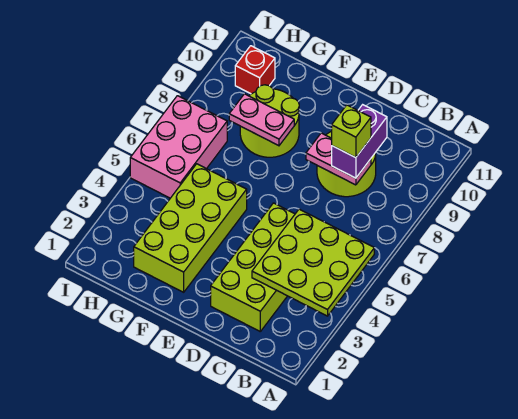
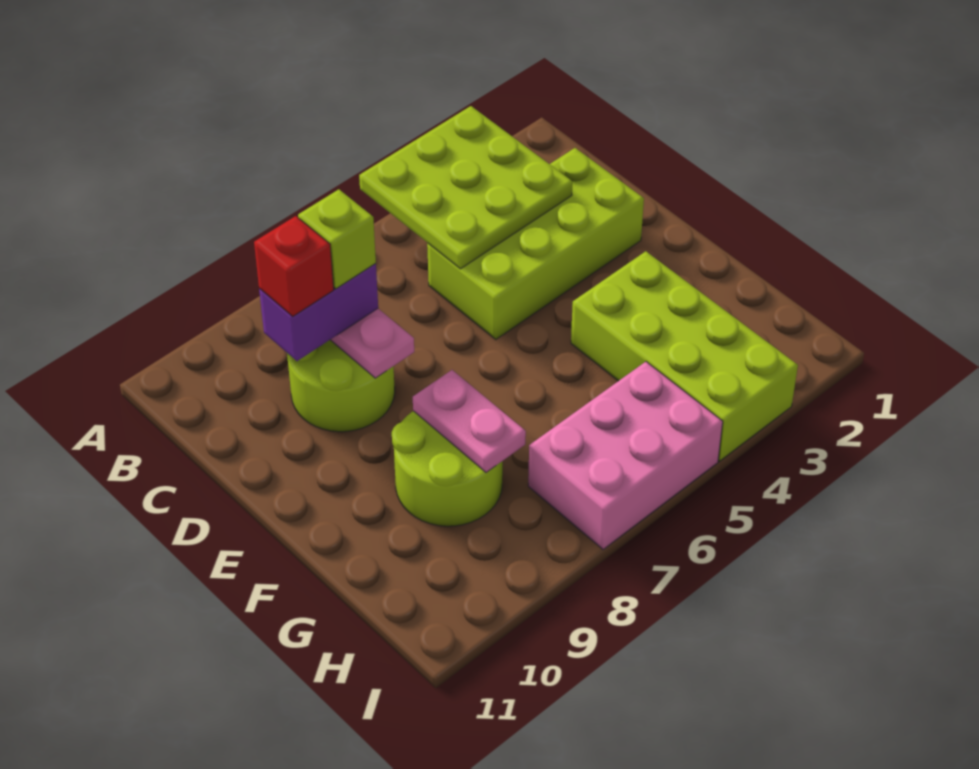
lime brick F2:G5 level 1 -> lime brick F3:I4 level 1
red brick H10 level 1 -> red brick C9 level 4

